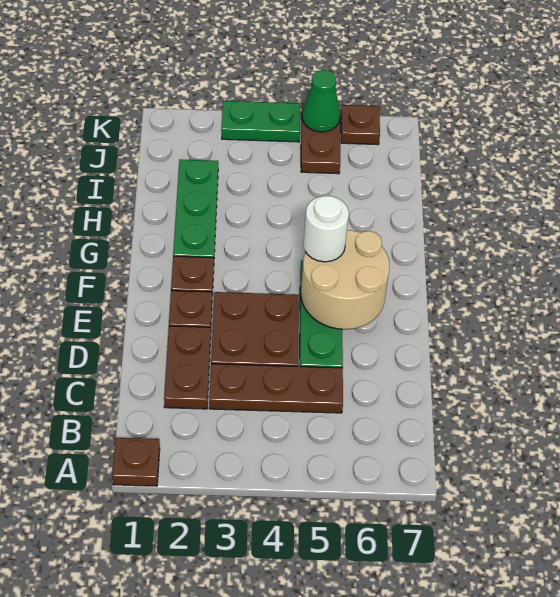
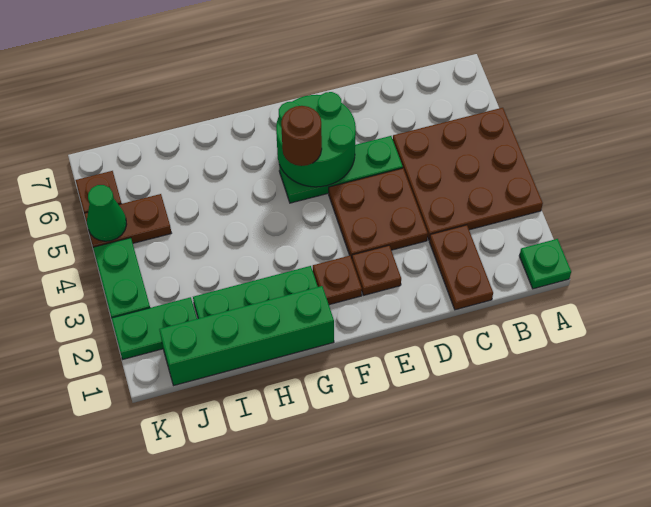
brown plate A1 level 1 -> green plate A1 level 1
brown plate C2:D2 level 1 -> brown plate C1:C2 level 1
brown plate C3:C5 level 1 -> brown plate A3:C5 level 1
tan round brick E5:F6 level 2 -> green round brick E5:F6 level 2
white round brick F5 level 3 -> brown round brick F5 level 3
none -> green brick G1:J1 level 1
none -> green plate J2:K2 level 1

